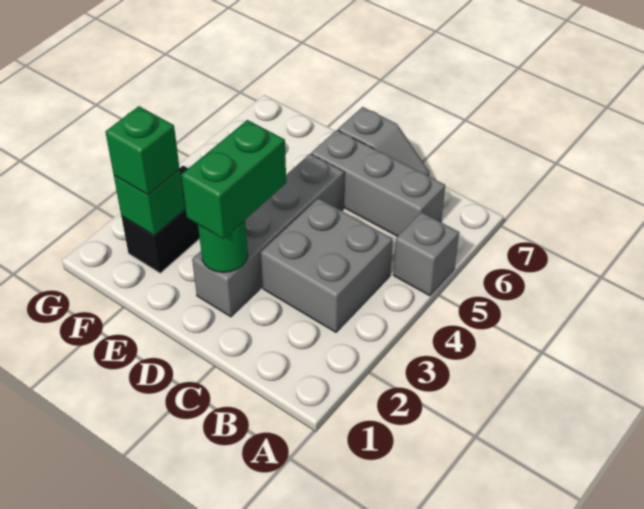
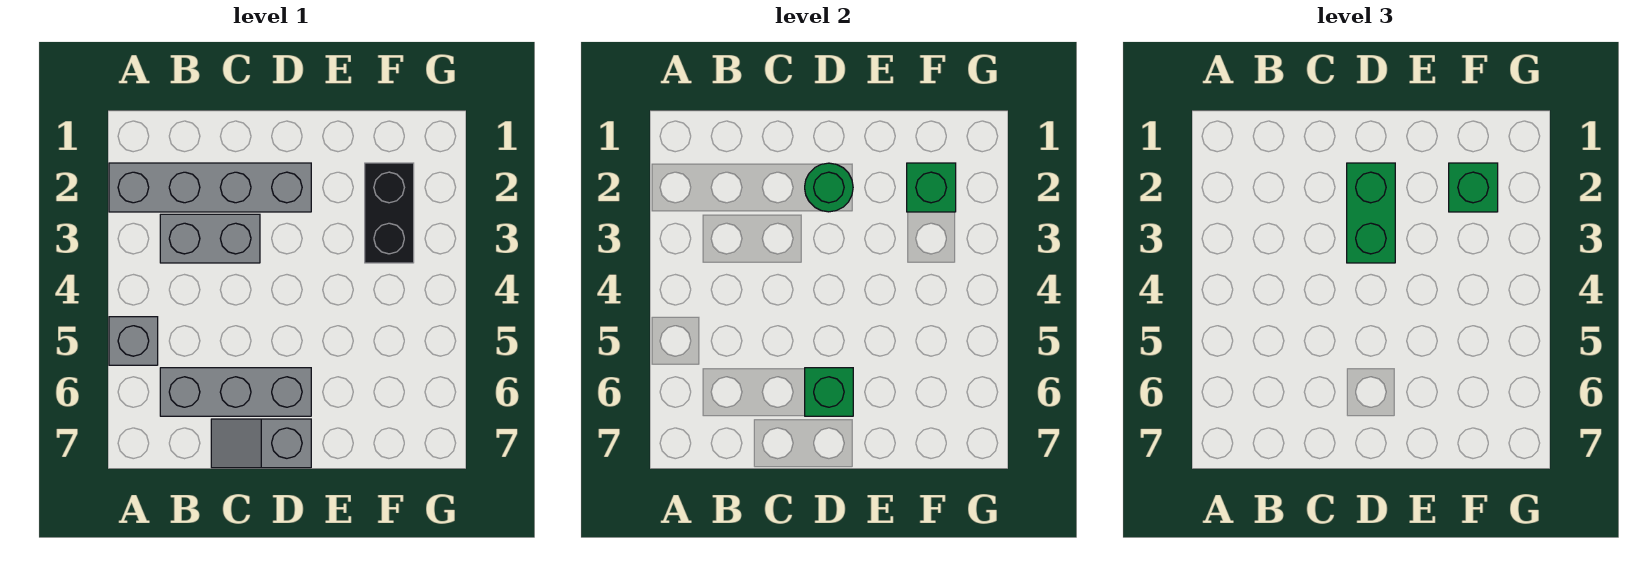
grey brick B3:C4 level 1 -> grey brick B3:C3 level 1
grey brick D2:D5 level 1 -> grey brick A2:D2 level 1
none -> green brick D6 level 2

